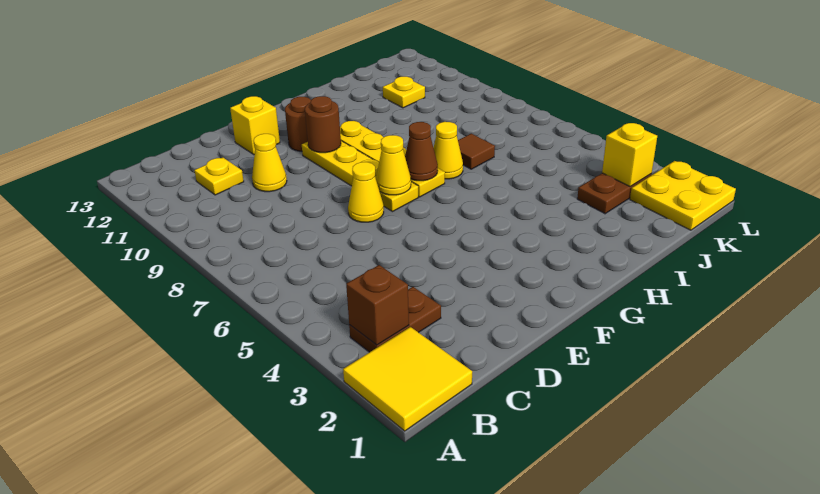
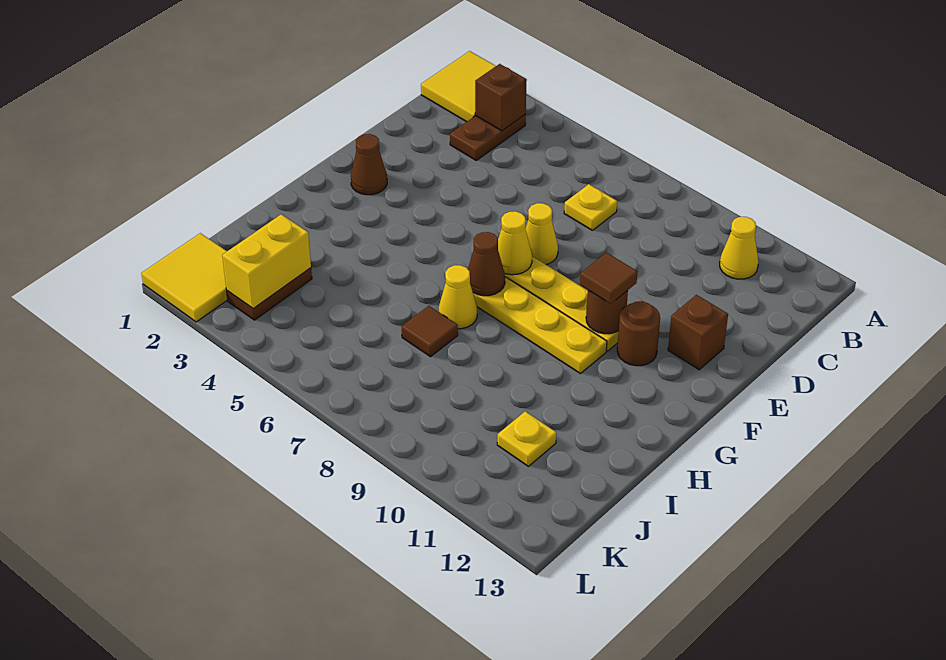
yellow plate C11 level 1 -> yellow plate C7 level 1
yellow cone D10 level 1 -> yellow cone B11 level 1
yellow brick E12 level 1 -> brown brick E12 level 1
none -> brown cone F2 level 1
none -> brown tile F10 level 3
yellow plate K1:L2 level 1 -> yellow tile K1:L2 level 1
yellow brick K3 level 2 -> yellow brick J3:K3 level 2

